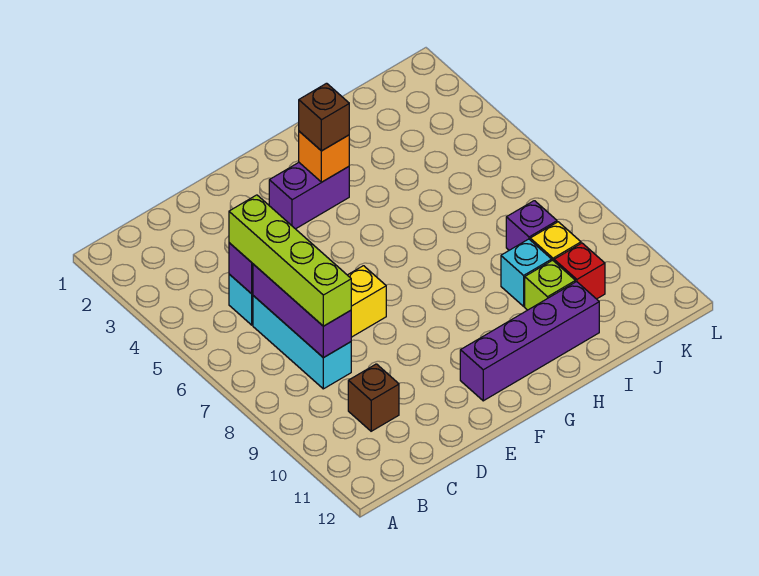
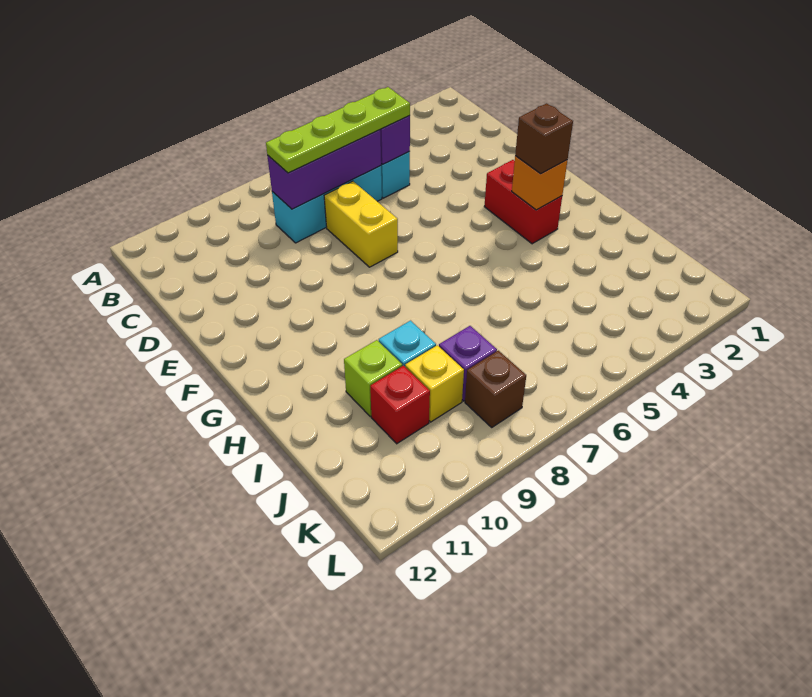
lime brick C5:C8 level 3 -> lime plate C5:C8 level 3
brown brick C10 level 1 -> brown brick K8 level 1
purple brick F3:G3 level 1 -> red brick F3:G3 level 1
purple brick F11:I11 level 1 -> none

